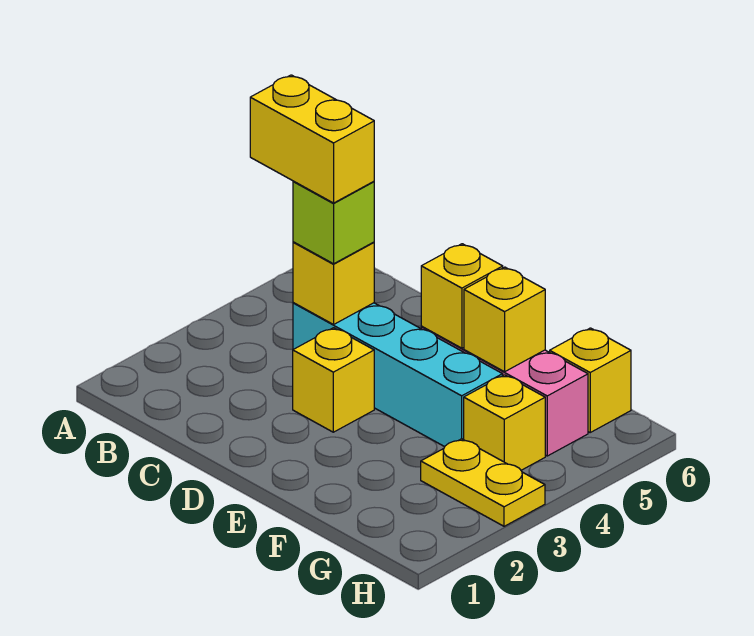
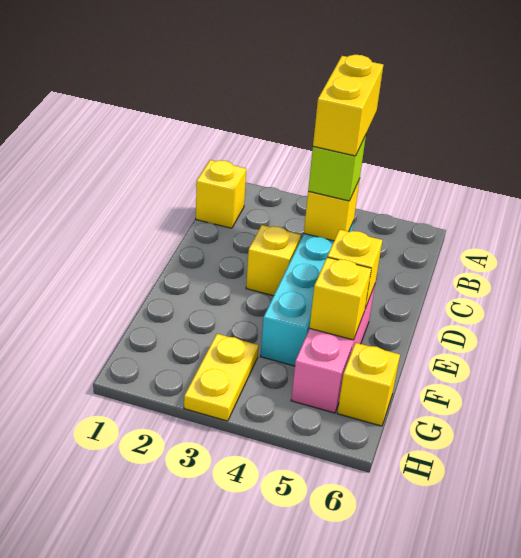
yellow brick G4 level 1 -> yellow brick B1 level 1

